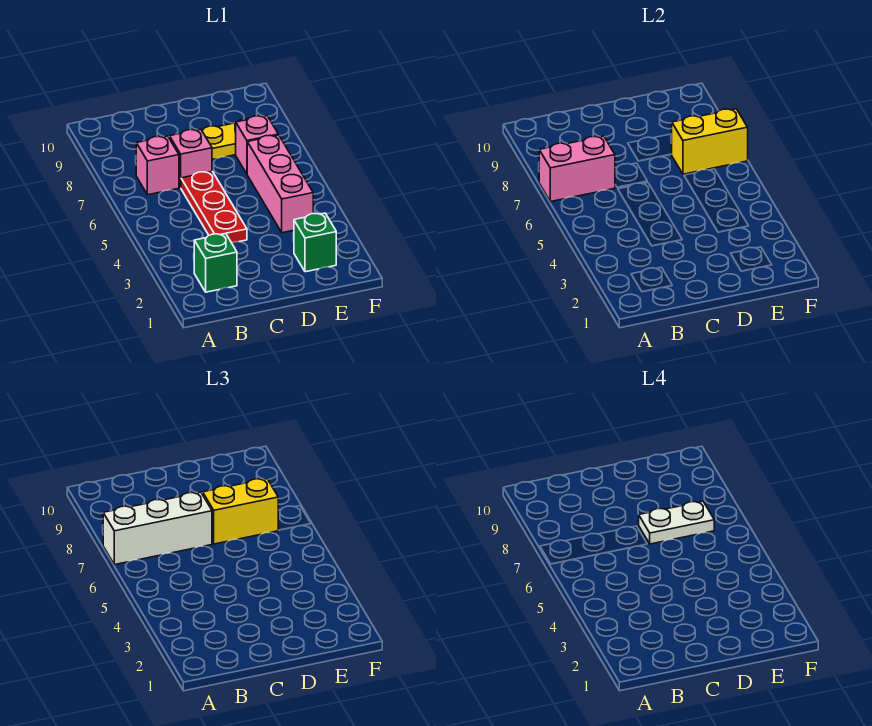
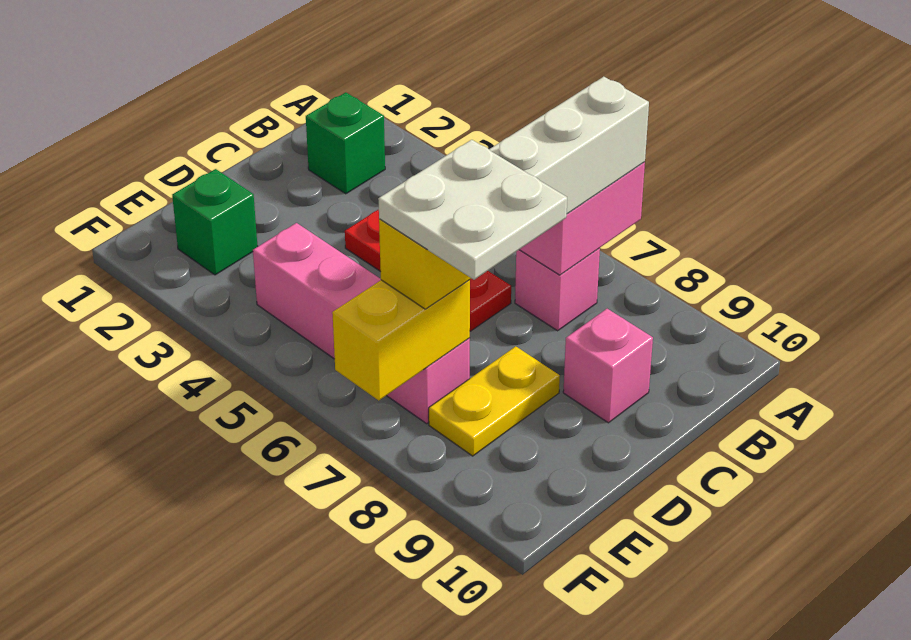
pink brick C7 level 1 -> pink brick C9 level 1
white plate D7:E7 level 4 -> white plate D7:E8 level 4

